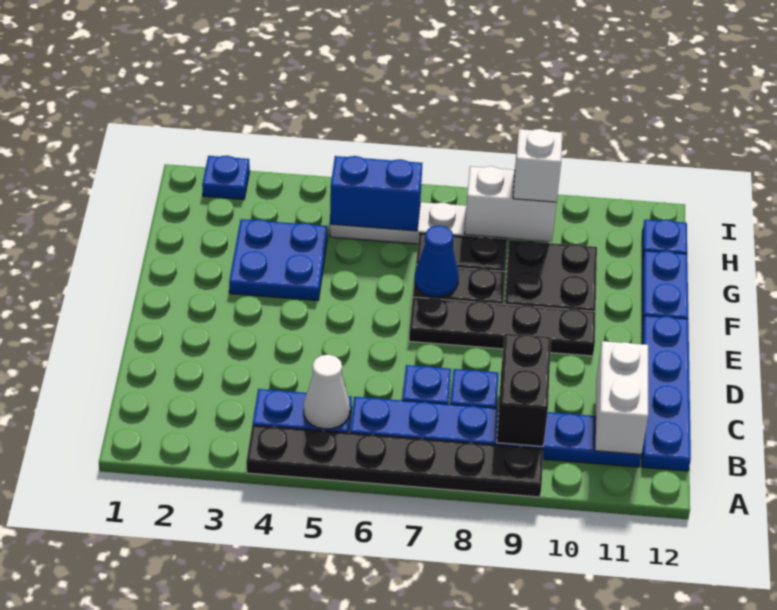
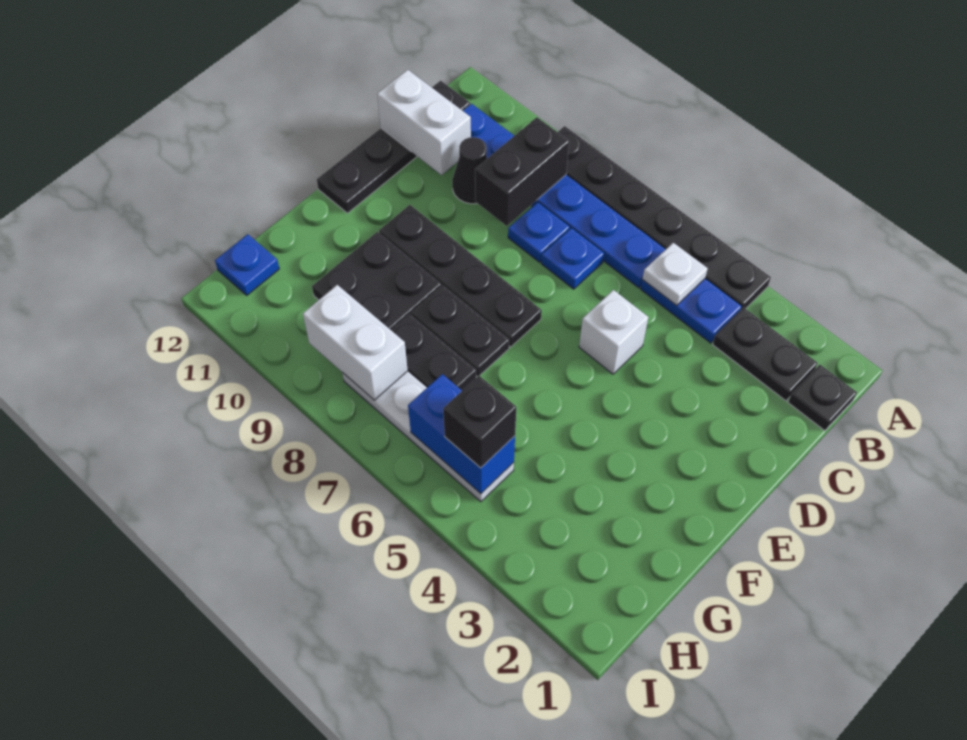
none -> black plate B1 level 1
none -> black plate B2:B3 level 1
white cone B5 level 2 -> white plate B5 level 2
white brick B11:C11 level 2 -> white brick C11:C12 level 2
blue plate B12:E12 level 1 -> black plate B12:E12 level 1
none -> black cone C10 level 1
blue plate F3:G4 level 1 -> none
blue cone F7 level 2 -> none
blue plate F12:G12 level 1 -> none
none -> black brick H5 level 3
white brick H9 level 3 -> white brick D5 level 1
blue plate I2 level 1 -> none

